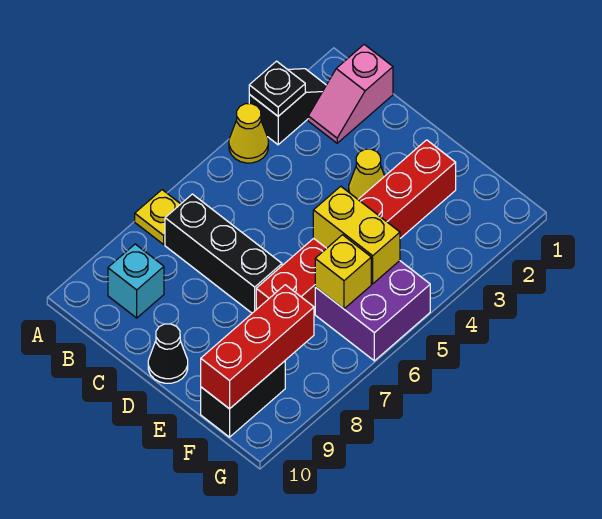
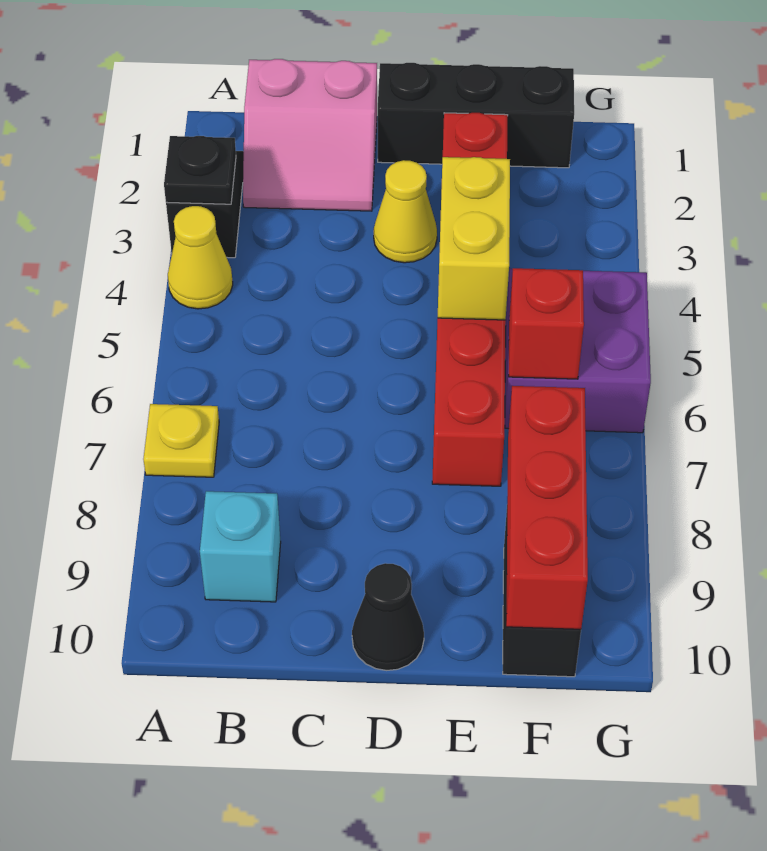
pink slope B1:B2 level 1 top 1 -> pink slope B1:C2 level 1 top 1
black brick B7:D7 level 1 -> black brick D1:F1 level 1
yellow brick E5:F5 level 2 -> yellow brick E4:E5 level 2
yellow brick F6 level 2 -> red brick F6 level 2

